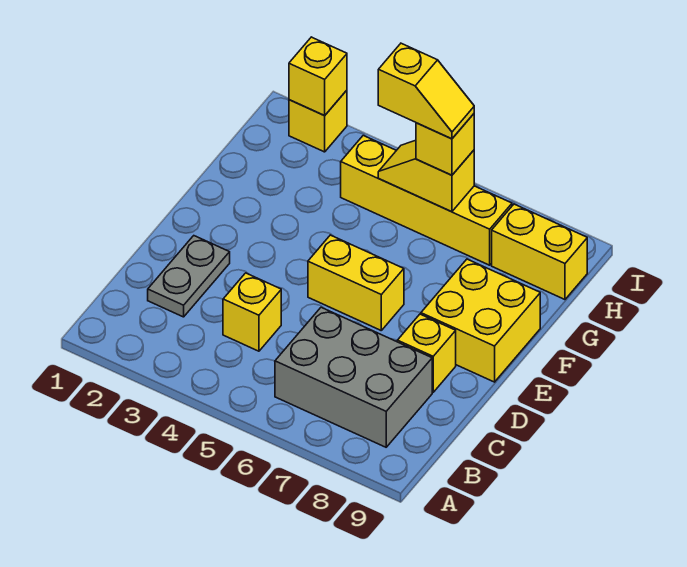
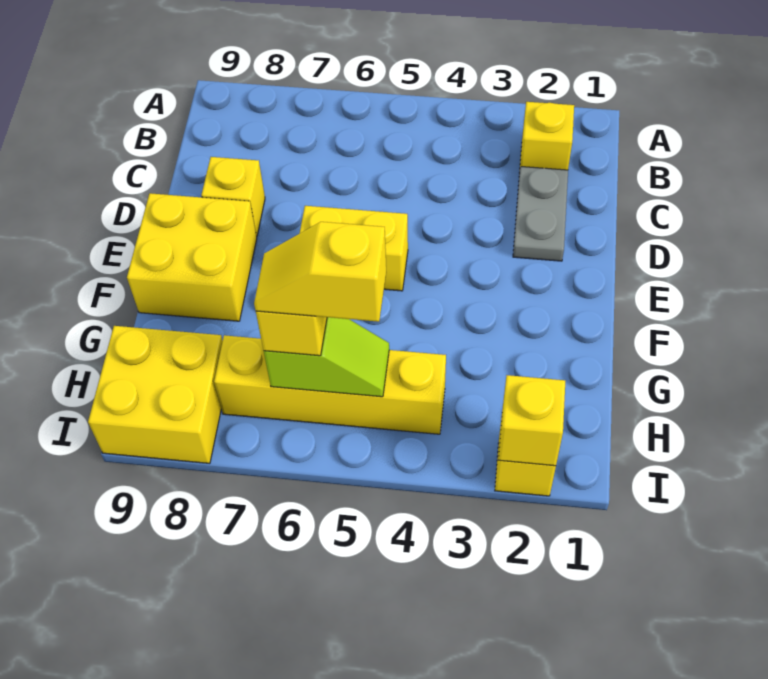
grey brick B6:C8 level 1 -> none
yellow brick C4 level 1 -> yellow brick B2 level 1
yellow slope H5:H6 level 2 top 6 -> lime slope H5:H6 level 2 top 6
yellow brick H8:H9 level 1 -> yellow brick H8:I9 level 1

